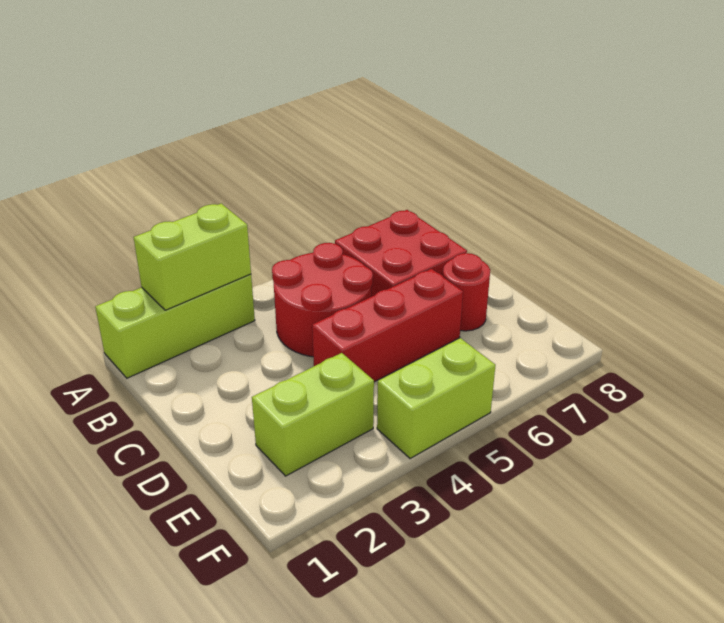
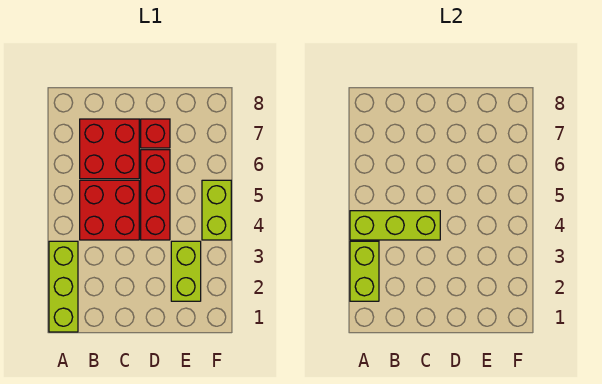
none -> lime brick A4:C4 level 2
red round brick B4:C5 level 1 -> red brick B4:C5 level 1
red round brick D7 level 1 -> red brick D7 level 1

